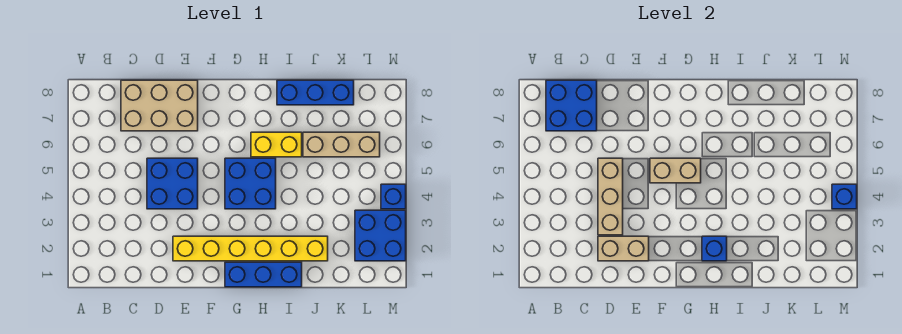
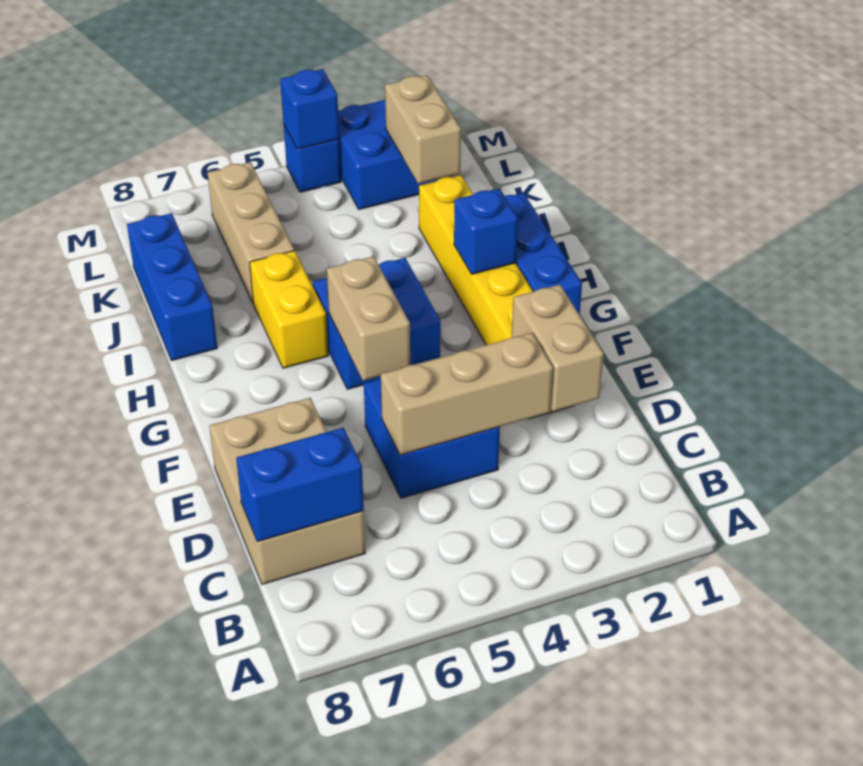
blue brick B7:C8 level 2 -> blue brick C7:C8 level 2
none -> tan brick K2:L2 level 2

